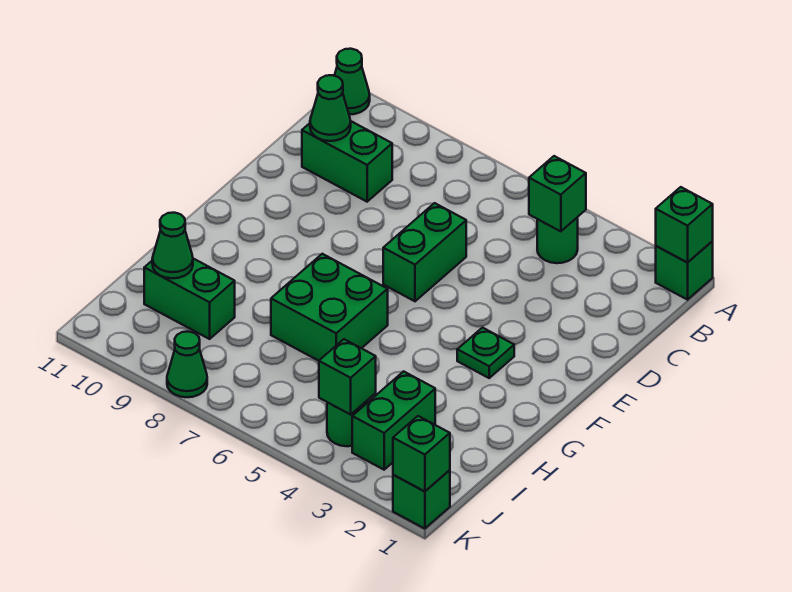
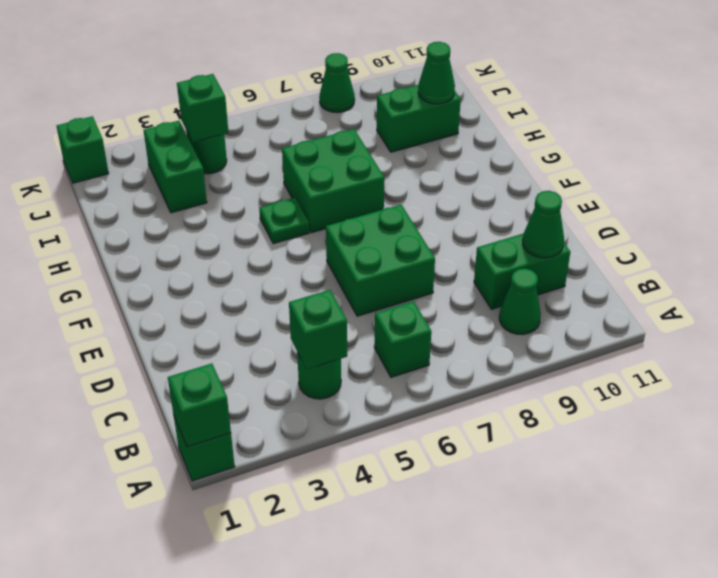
green cone A11 level 1 -> green cone B9 level 1
green brick D6:E6 level 1 -> green brick D6:E7 level 1
green plate F3 level 1 -> green plate G5 level 1
green brick K1 level 2 -> green brick B6 level 1

